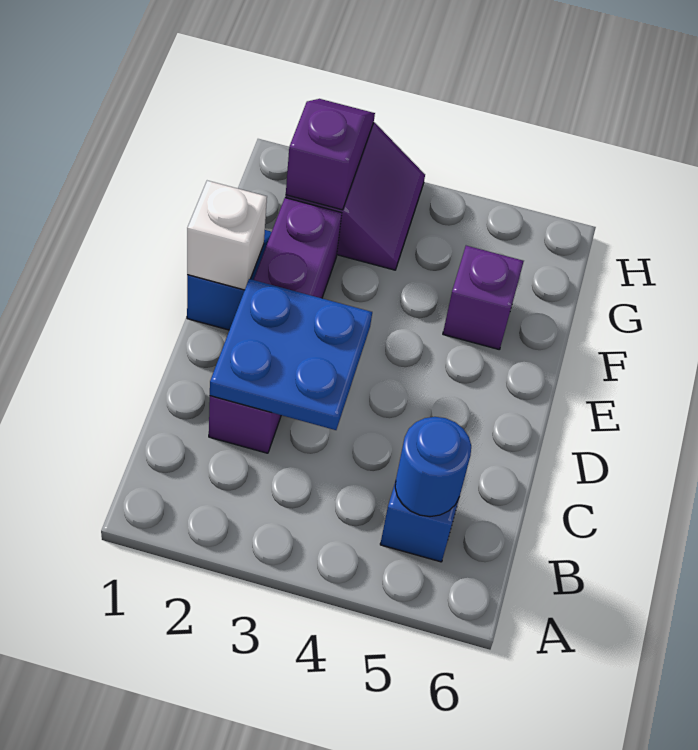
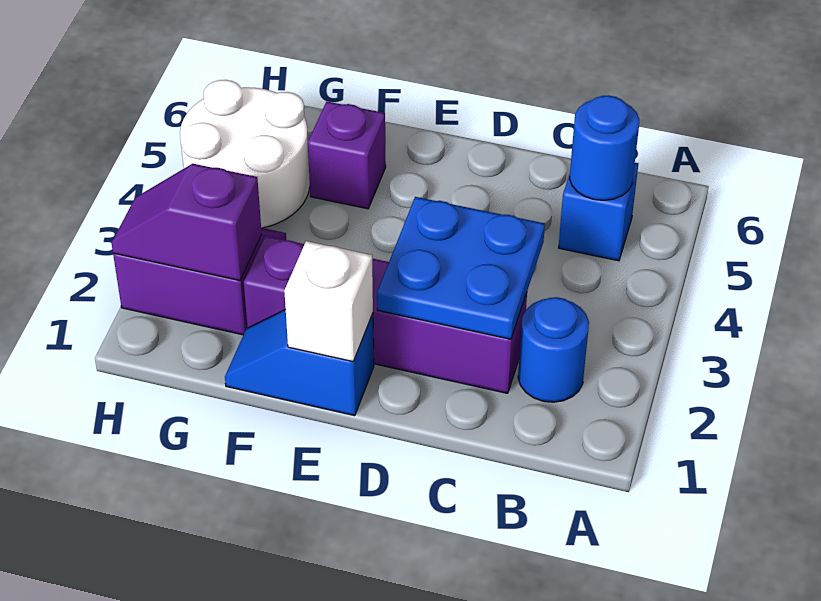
none -> blue round brick B2 level 1
none -> white round brick G4:H5 level 1

